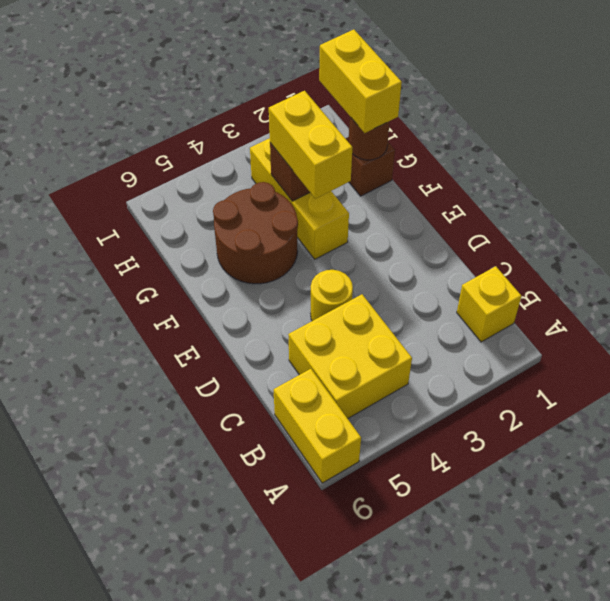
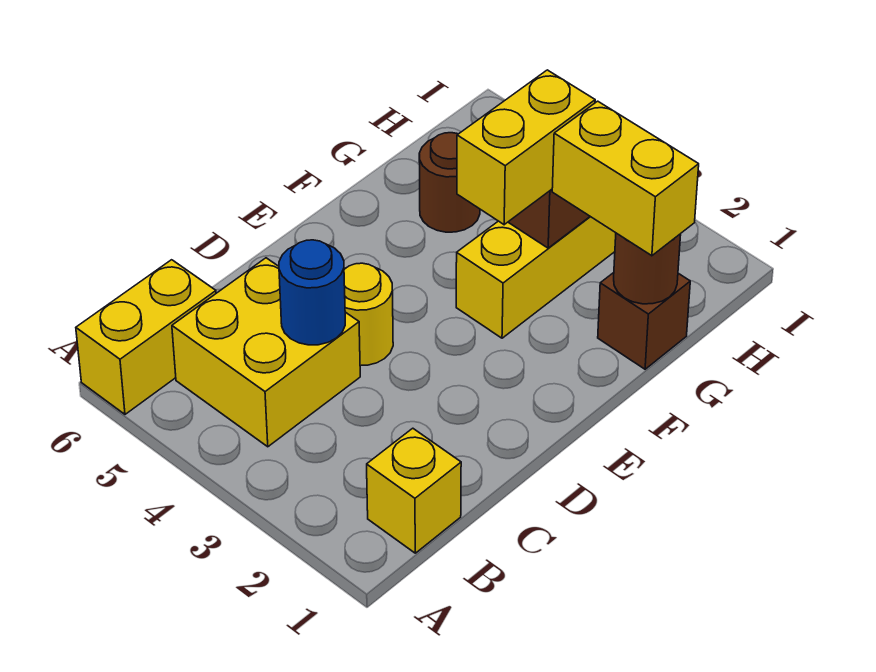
none -> blue round brick C4 level 2
brown round brick F4:G5 level 1 -> brown round brick G5 level 1
yellow brick G1:H1 level 3 -> yellow brick G1:G2 level 3

